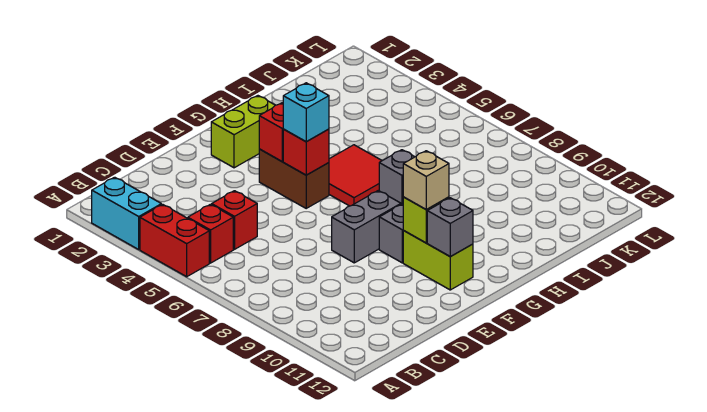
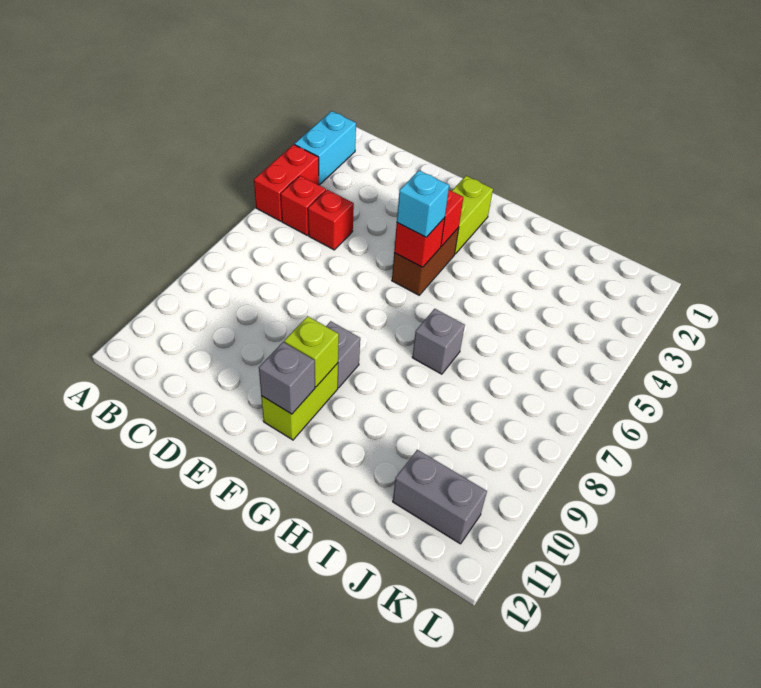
grey brick E8:F8 level 1 -> grey brick J11:K11 level 1
lime brick F2:G2 level 1 -> lime brick F2:F3 level 1
tan brick F10 level 3 -> none
red tile G5:H6 level 1 -> none

